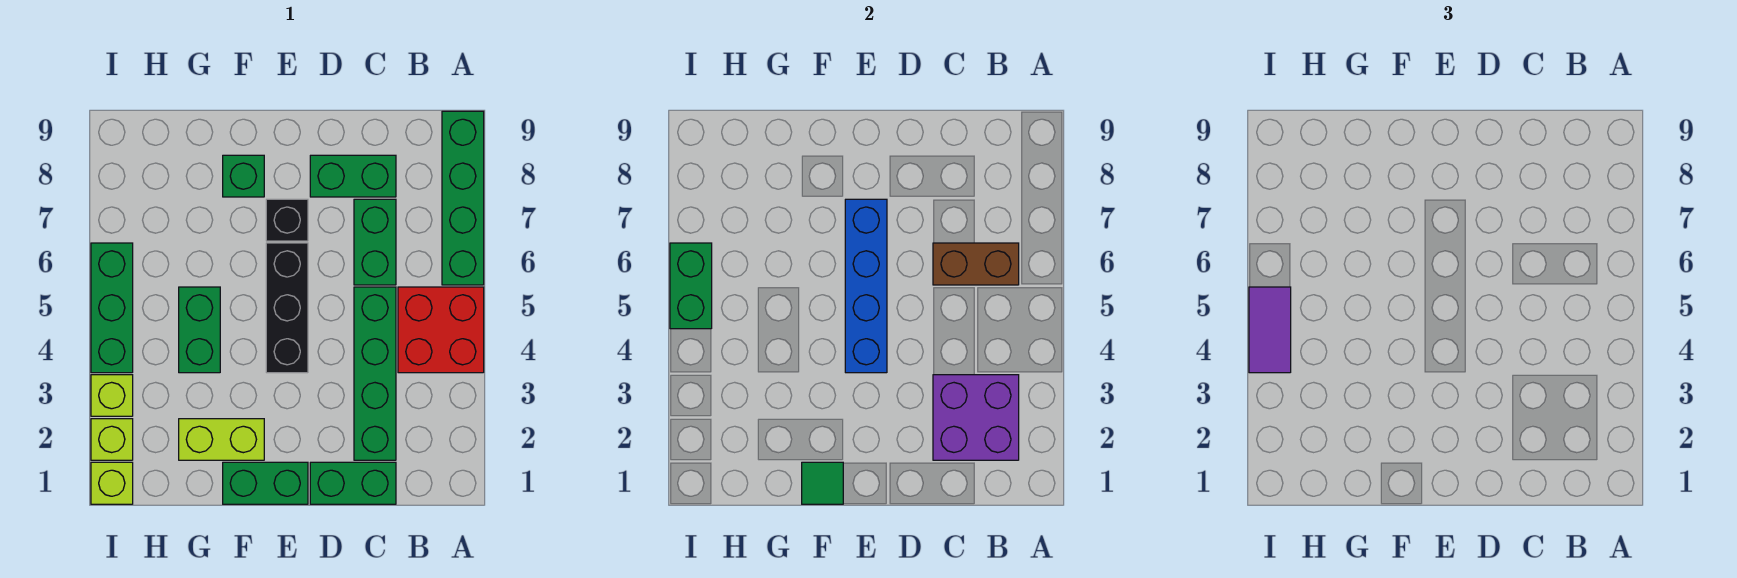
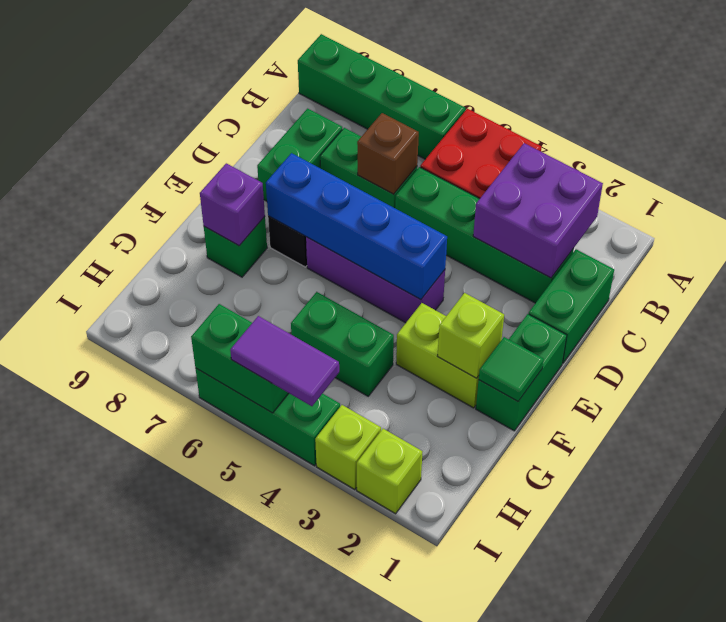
brown brick B6:C6 level 2 -> brown brick C6 level 2
black brick E4:E6 level 1 -> purple brick E4:E6 level 1
lime brick F2:G2 level 1 -> lime brick F2:F3 level 1
none -> purple brick F8 level 2
lime brick I1 level 1 -> lime brick F2 level 2

